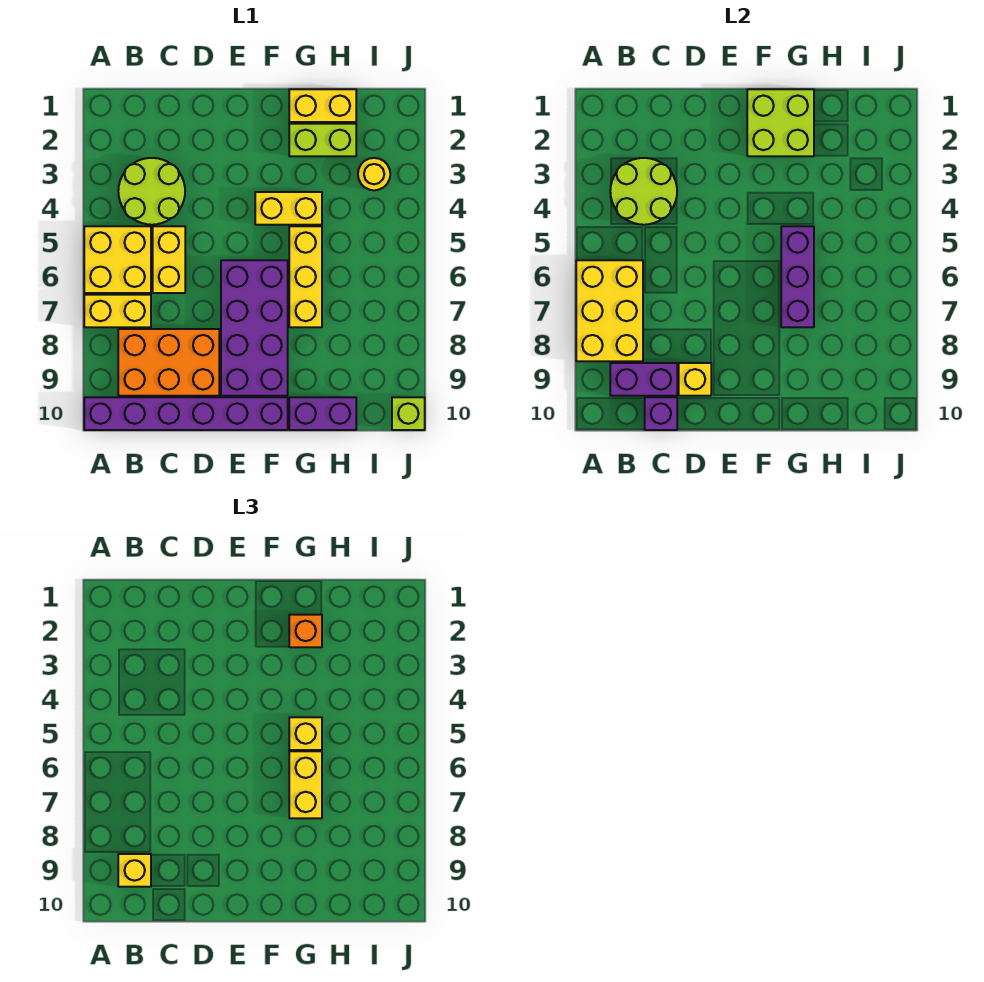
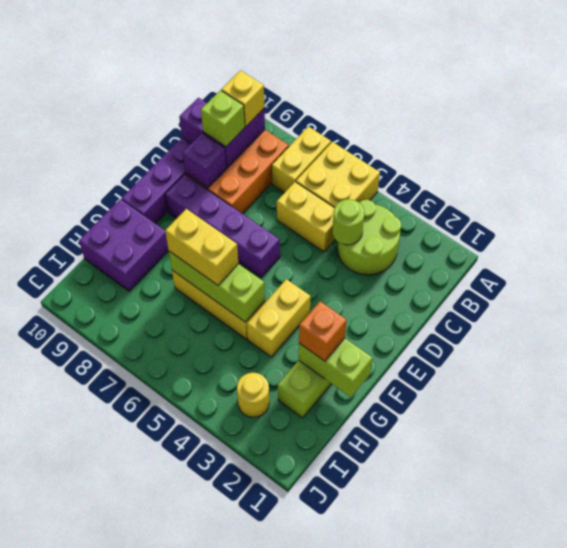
yellow brick A6:B8 level 2 -> none
lime round brick B3:C4 level 2 -> lime round brick C4 level 2
yellow brick D9 level 2 -> purple brick D9 level 2
purple brick E6:F9 level 1 -> purple brick E6:E9 level 1
lime brick F1:G2 level 2 -> lime brick G1:G2 level 2
yellow brick G1:H1 level 1 -> none
purple brick G5:G7 level 2 -> lime brick G5:G7 level 2
yellow brick G5 level 3 -> none
purple brick G10:H10 level 1 -> purple brick G9:H10 level 1
lime brick J10 level 1 -> lime brick C9 level 3

